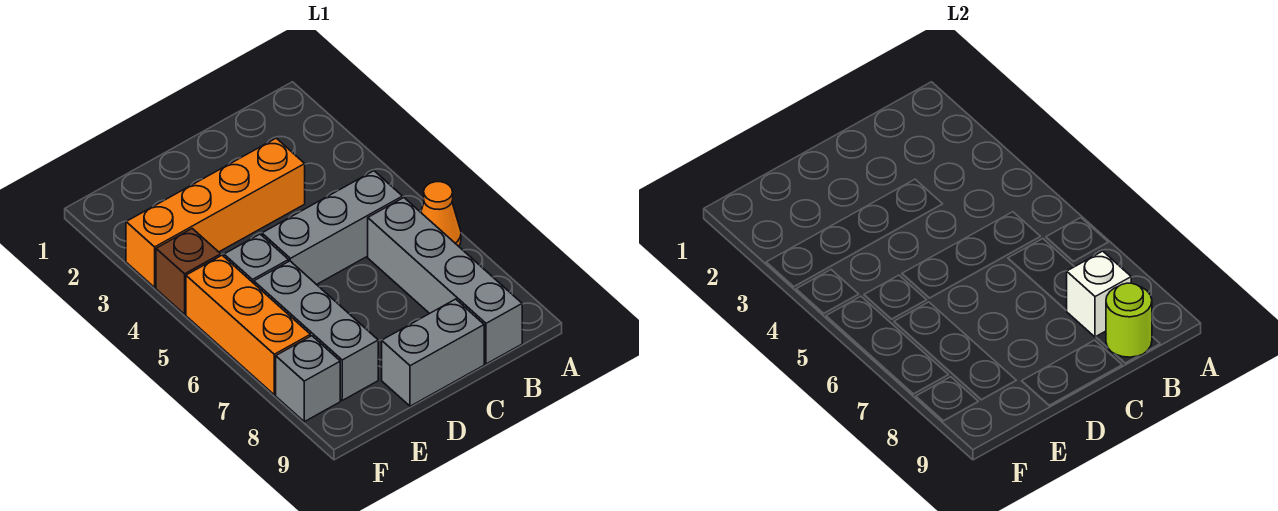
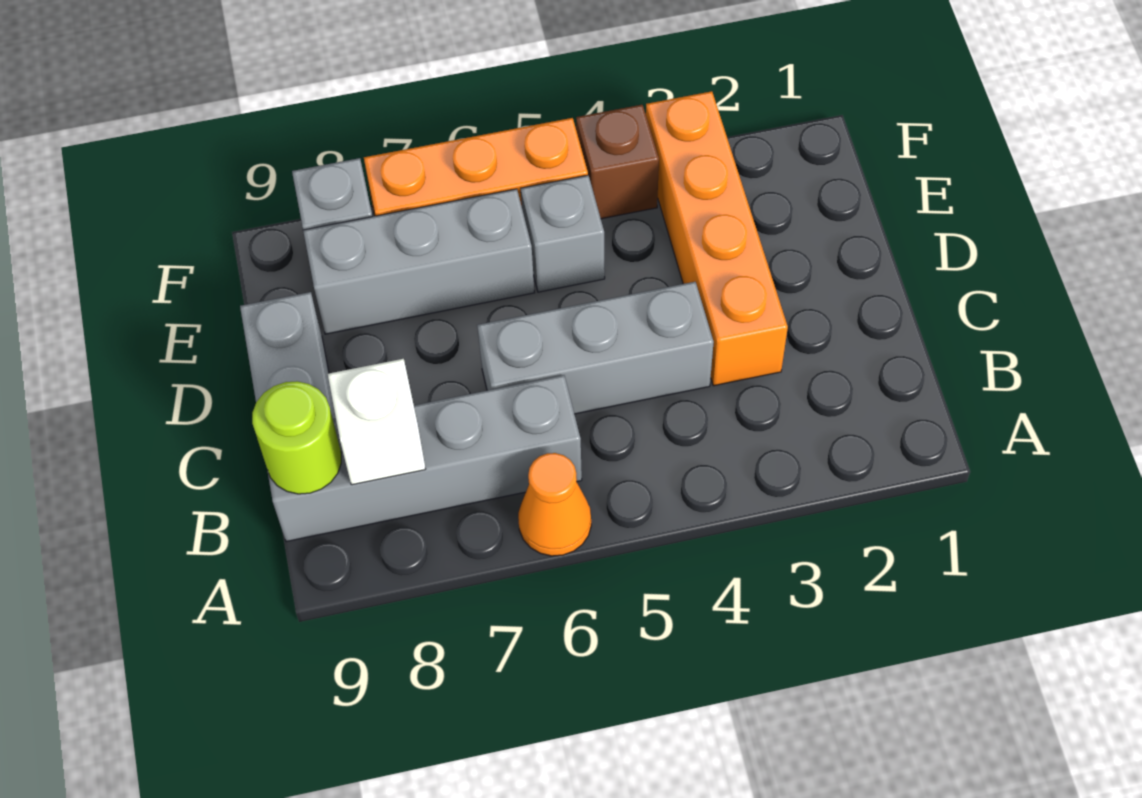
grey brick B5:D5 level 1 -> grey brick C4:C6 level 1

